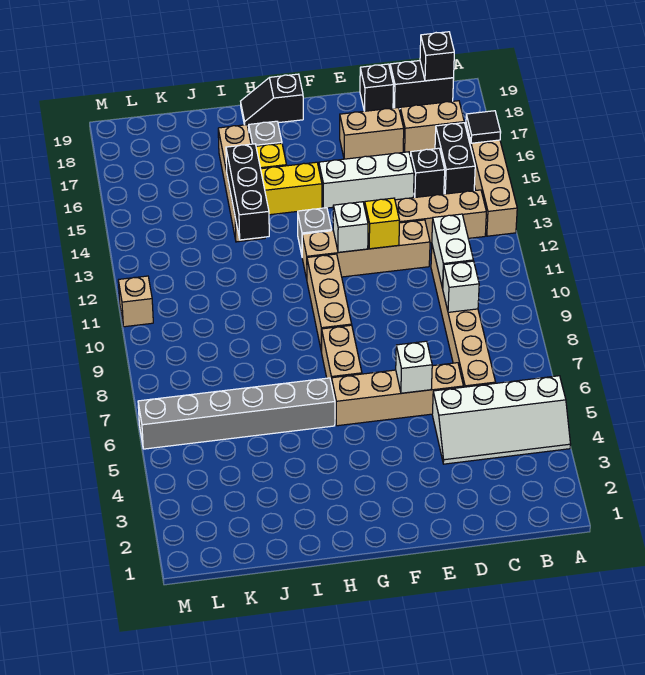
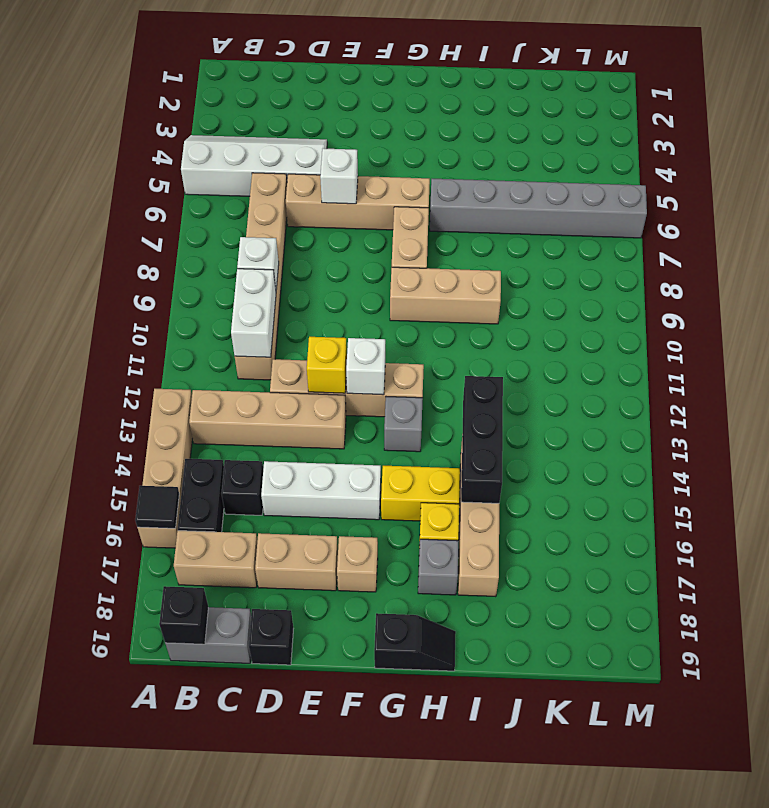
black brick B19:C19 level 1 -> grey brick B19:C19 level 1
tan brick G9:G11 level 1 -> tan brick G9:I9 level 1
tan brick M11 level 1 -> tan brick F17 level 1

